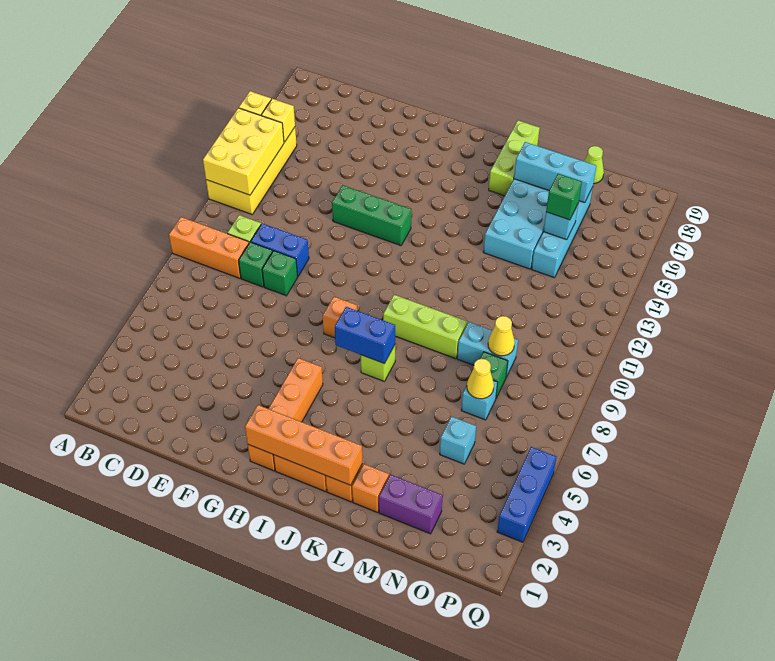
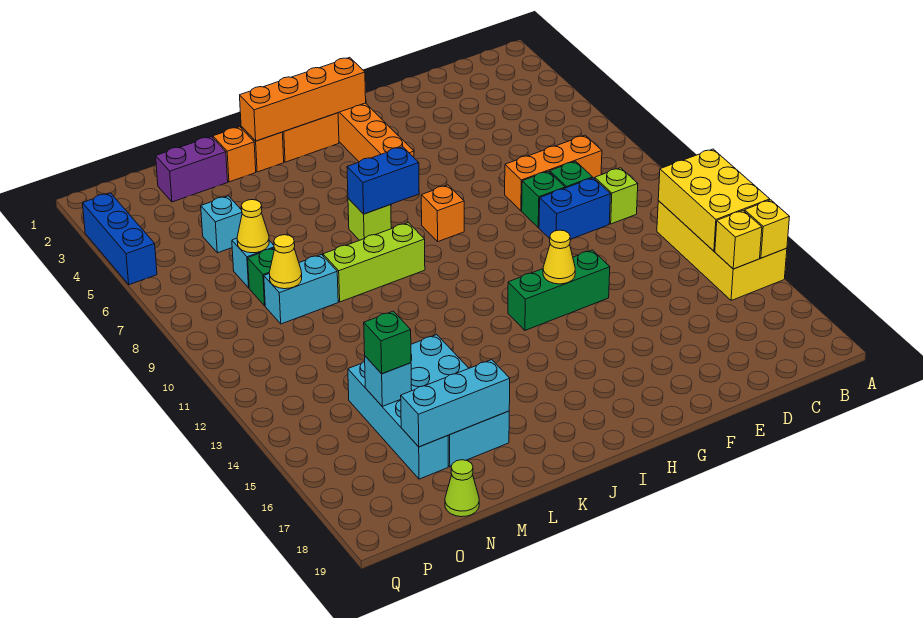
orange brick A9:C9 level 1 -> orange brick C8:E8 level 1
none -> yellow cone G13 level 2
lime brick K17:K19 level 1 -> none

